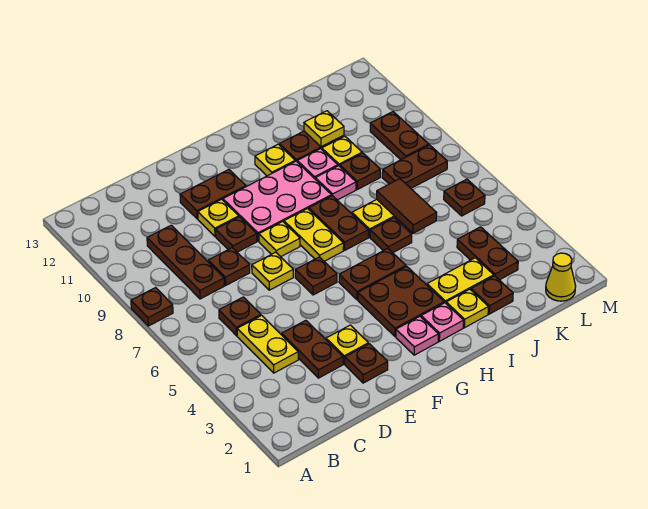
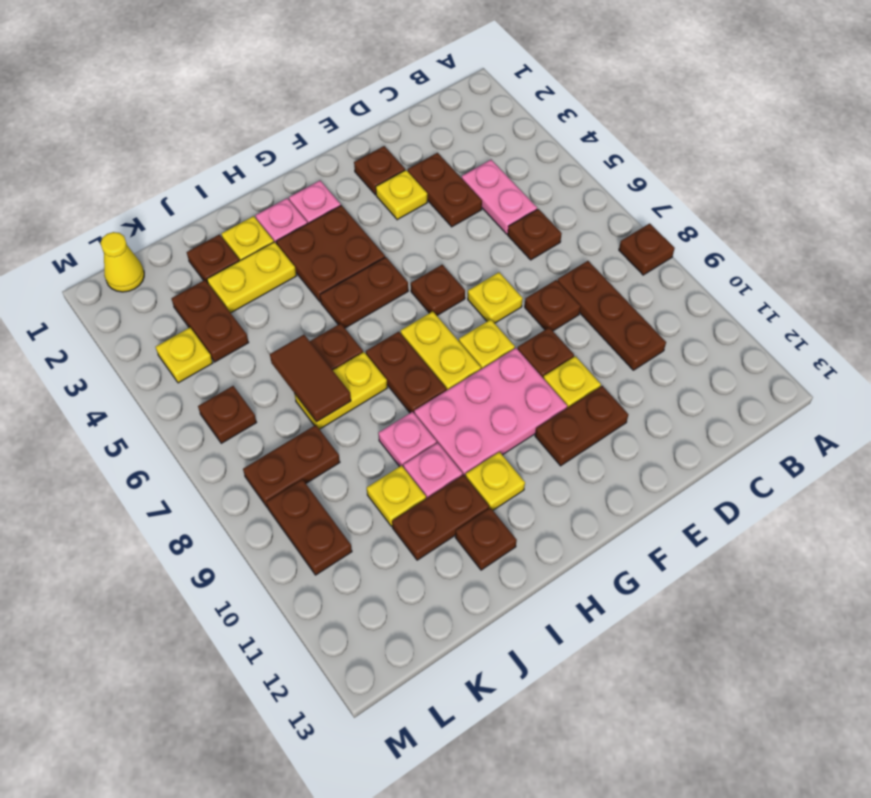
yellow plate C4:C5 level 1 -> pink plate C4:C5 level 1
brown plate J9 level 1 -> brown plate I12 level 1
yellow plate J11 level 2 -> yellow plate L4 level 1

